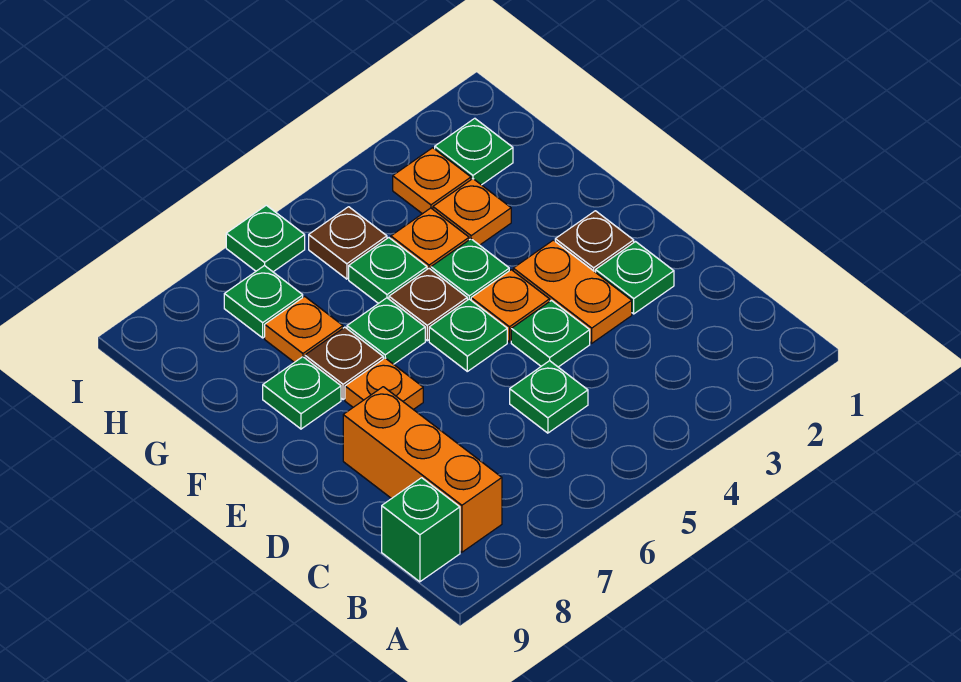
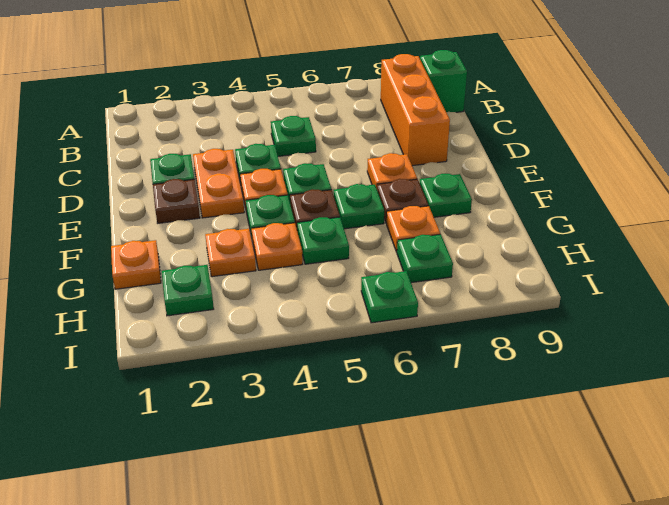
orange plate H3 level 1 -> orange plate G1 level 1
brown plate H5 level 1 -> none

